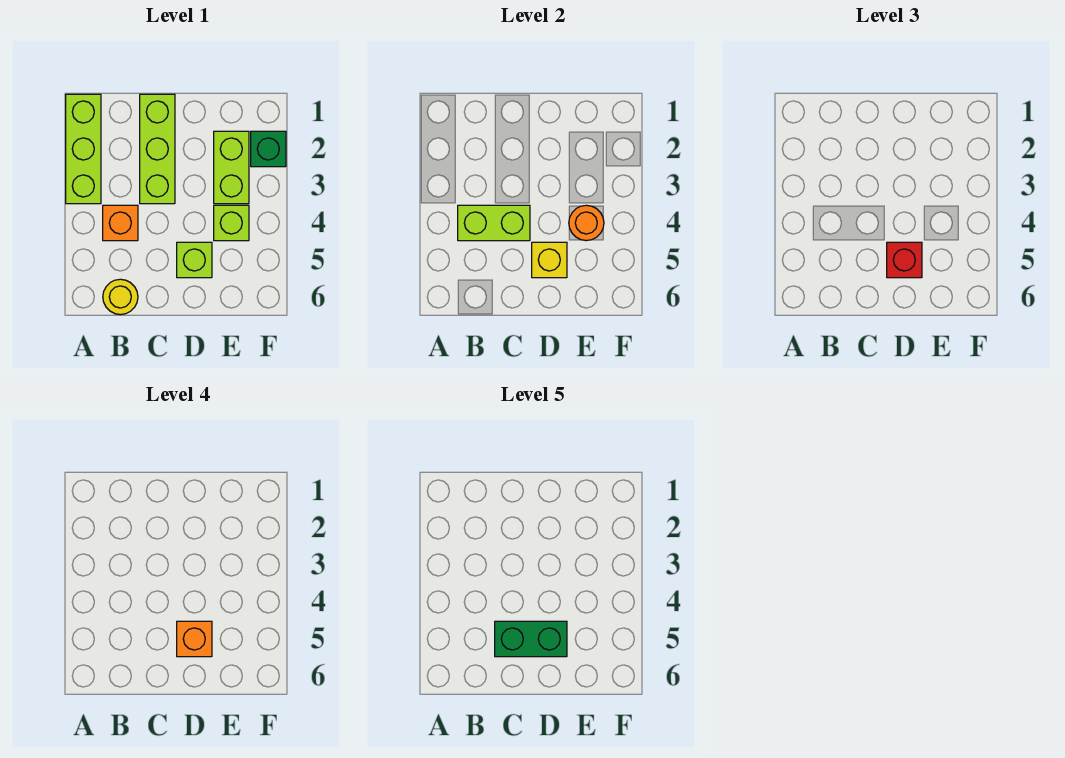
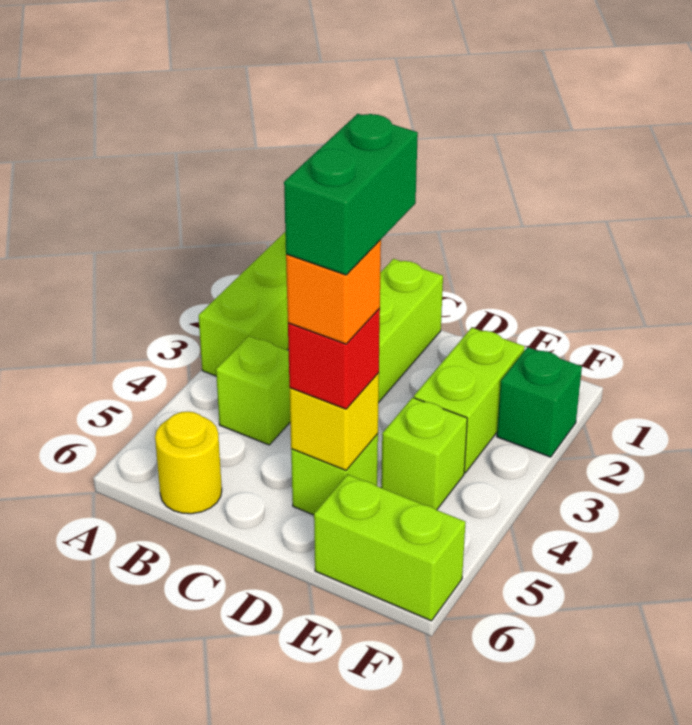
orange brick B4 level 1 -> lime brick B4 level 1
lime brick B4:C4 level 2 -> lime brick E6:F6 level 1
green brick C5:D5 level 5 -> green brick D4:D5 level 5
orange round brick E4 level 2 -> none

